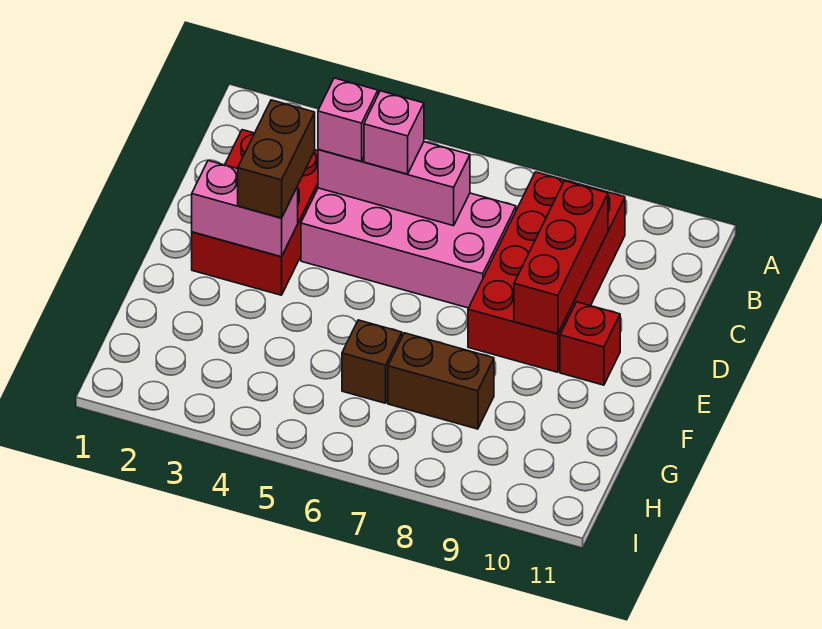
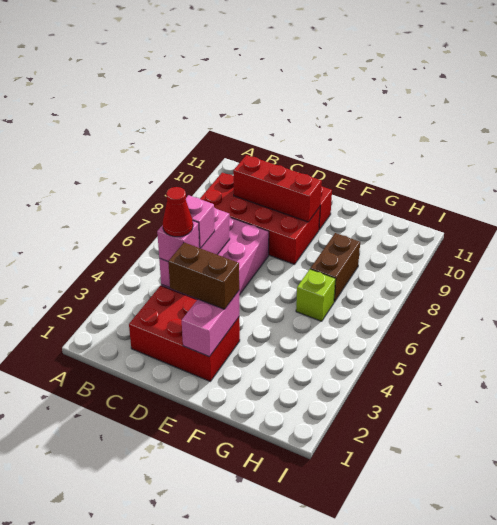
none -> red cone C4 level 4
brown brick G6 level 1 -> lime brick G6 level 1

